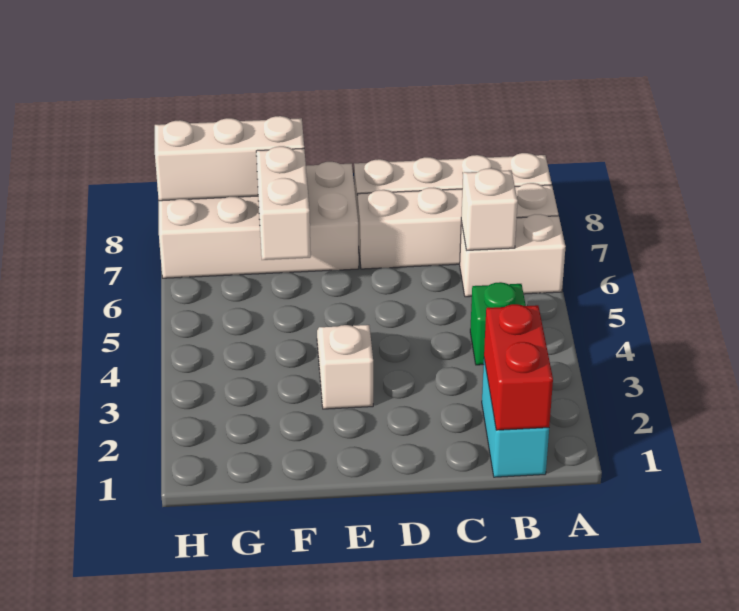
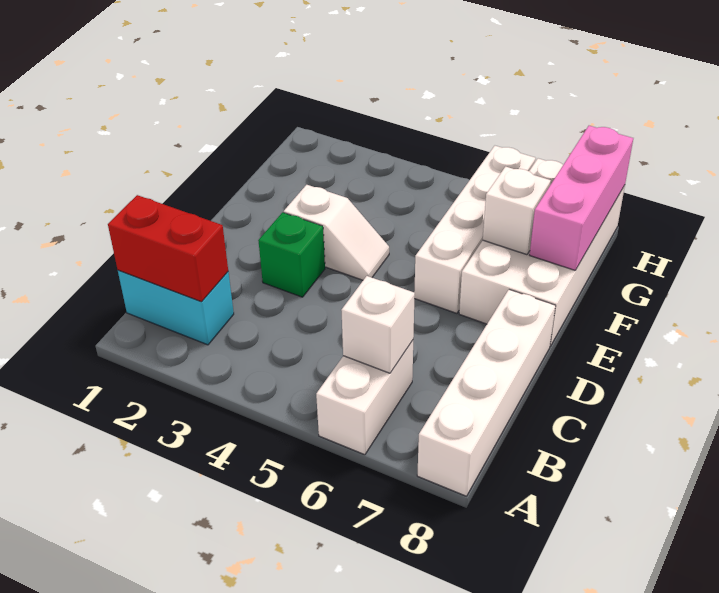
white brick A7:D7 level 1 -> white brick E6:H6 level 1
green brick B4 level 1 -> green brick D3 level 1
white brick F6:F7 level 2 -> white brick F7 level 2
white brick F8:H8 level 2 -> pink brick F8:H8 level 2

